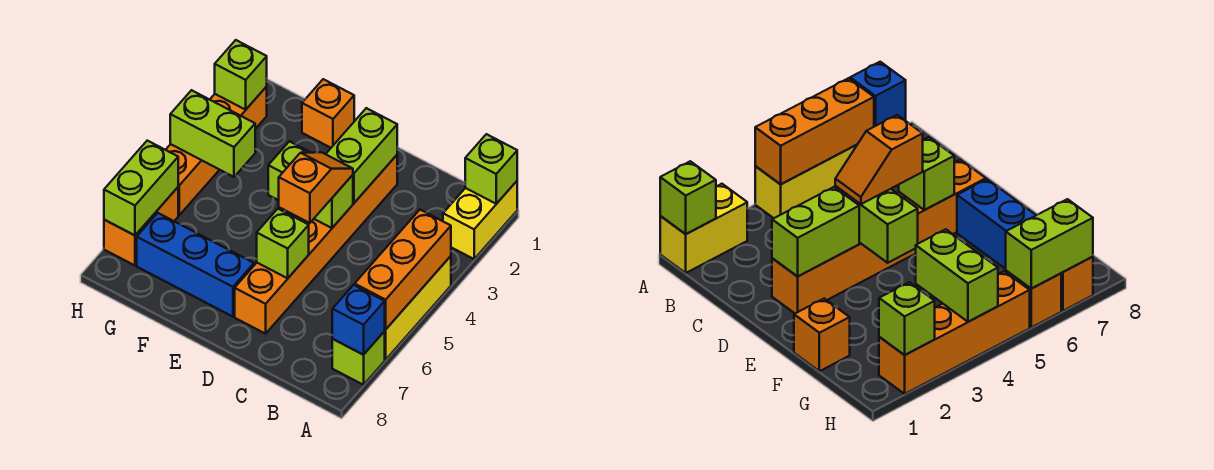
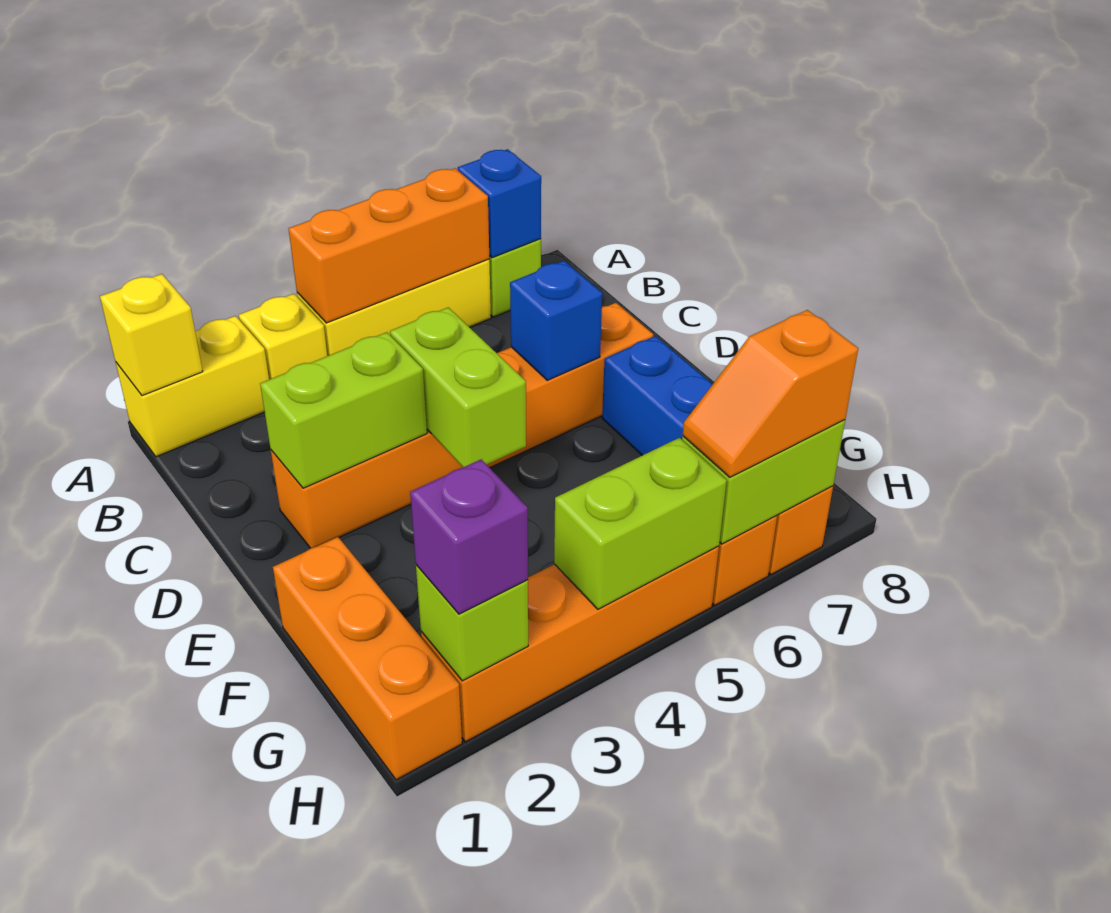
lime brick A1 level 2 -> yellow brick A1 level 2
none -> yellow brick A3 level 1
orange slope D4:D5 level 3 top 5 -> orange slope H6:H7 level 3 top 7
lime brick D6 level 2 -> blue brick D6 level 2
orange brick F1 level 1 -> orange brick F1:H1 level 1
lime brick G4:H4 level 2 -> lime brick H4:H5 level 2
none -> purple brick H2 level 3

